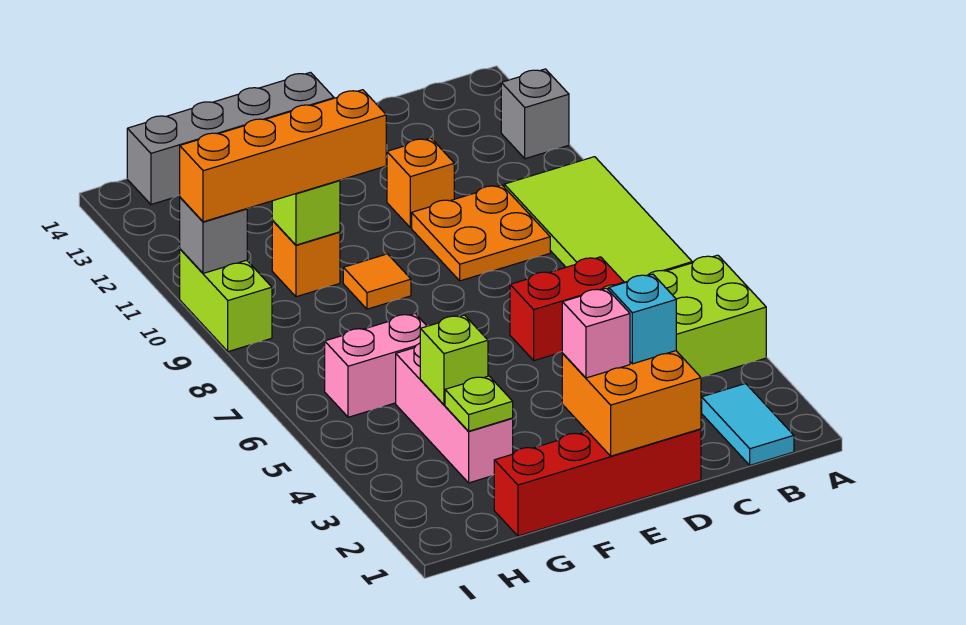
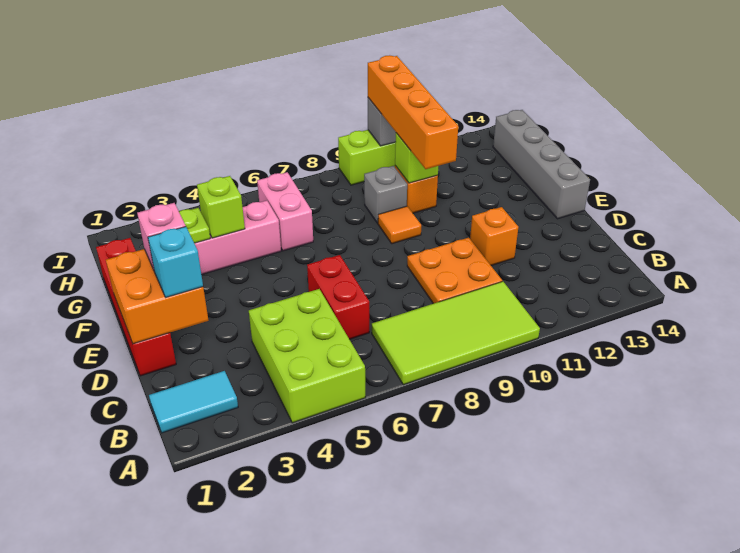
grey brick A12 level 1 -> grey brick G9 level 1

